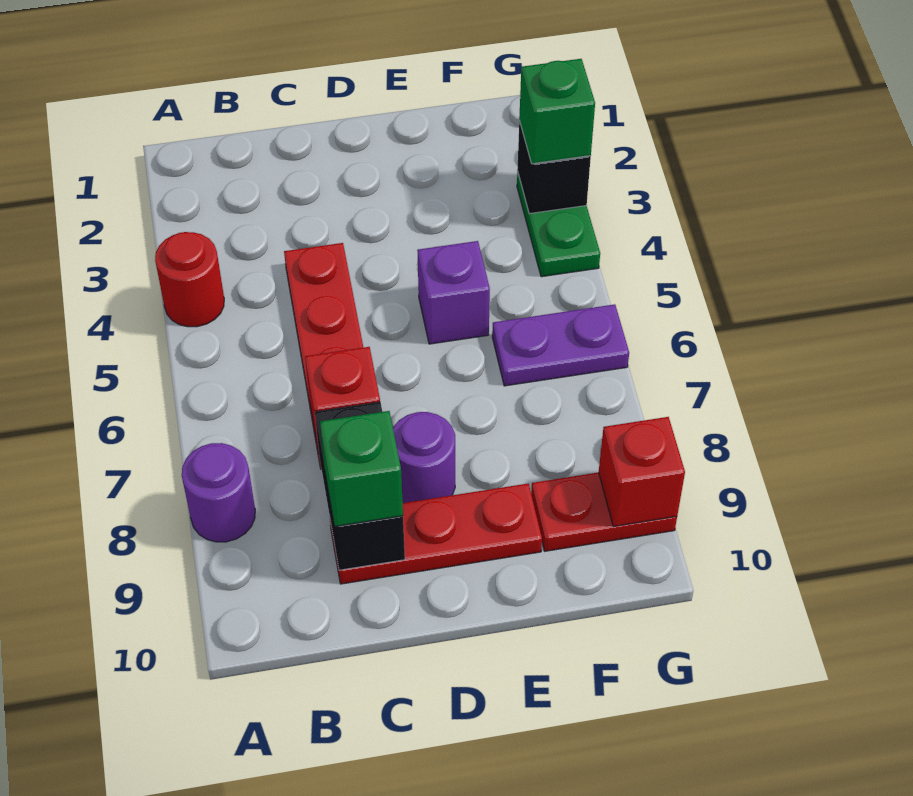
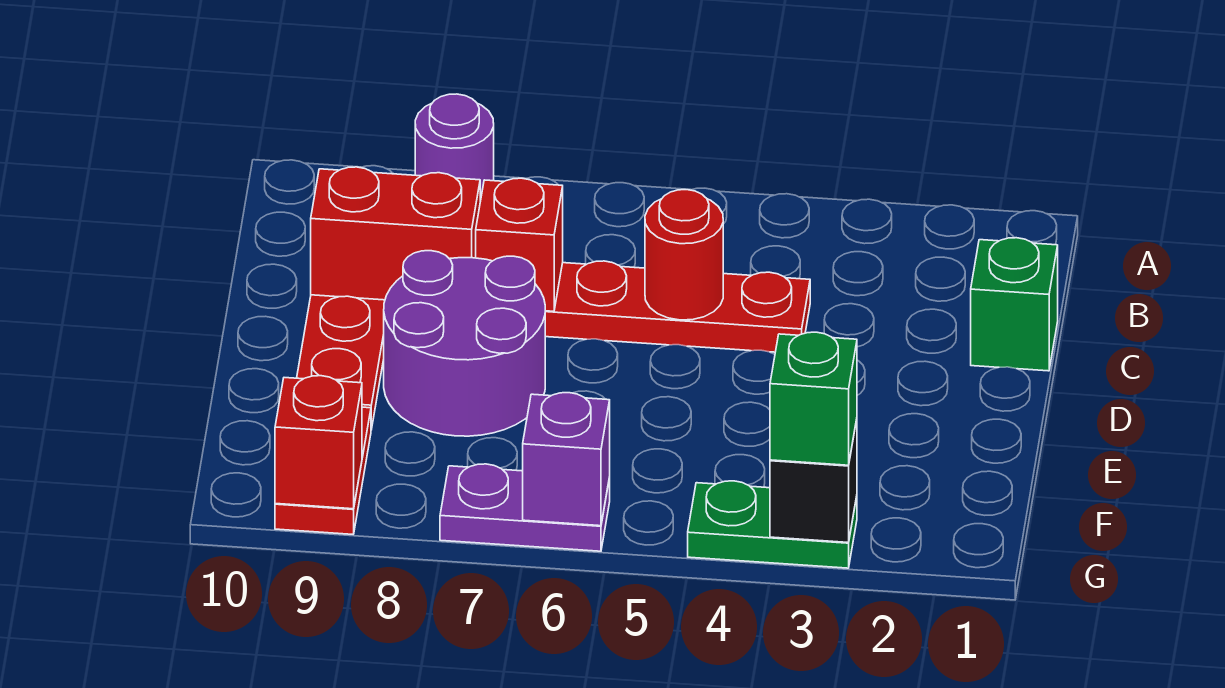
red round brick A4 level 1 -> red round brick C5 level 2
black brick C8:C9 level 2 -> red brick C8:C9 level 2
green brick C9 level 3 -> green brick C1 level 1
purple round brick D8 level 1 -> purple round brick D7:E8 level 1
purple brick E5 level 1 -> purple brick G6 level 2
purple plate F6:G6 level 1 -> purple plate G6:G7 level 1

